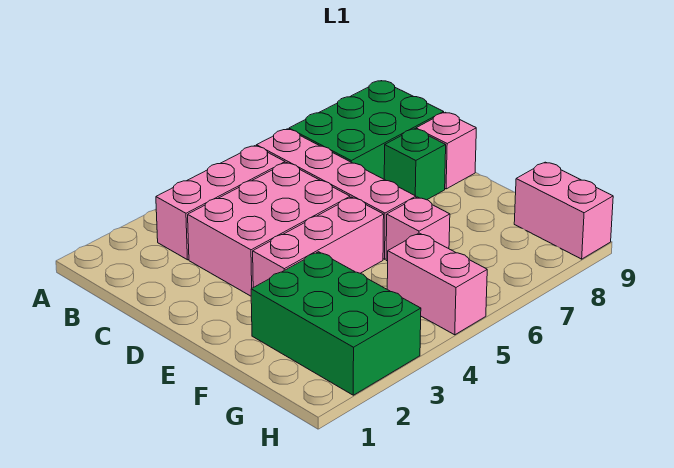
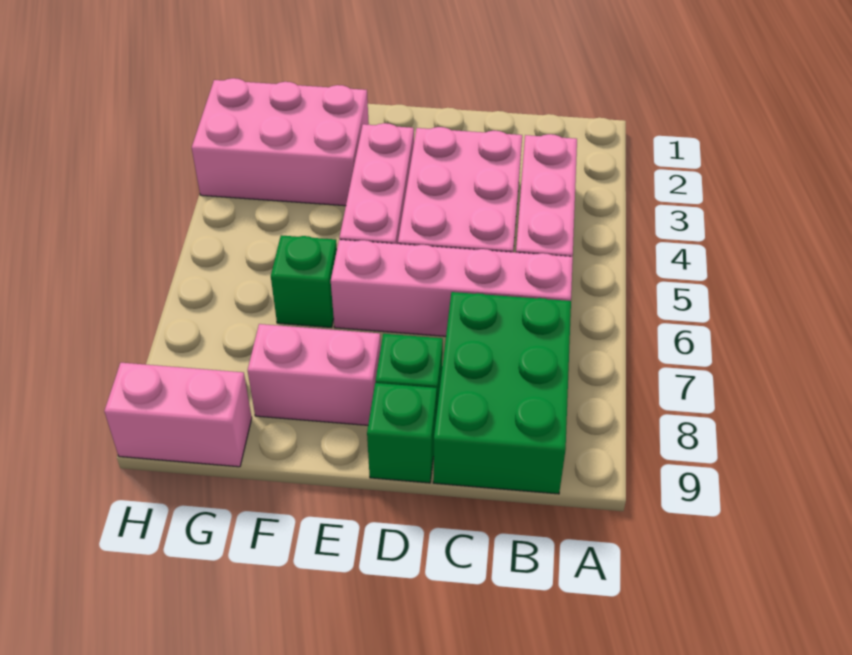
pink brick D9 level 1 -> green brick D9 level 1
green brick F2:H3 level 1 -> pink brick F2:H3 level 1
pink brick F6 level 1 -> green brick F6 level 1
pink brick G5:H5 level 1 -> pink brick E8:F8 level 1

